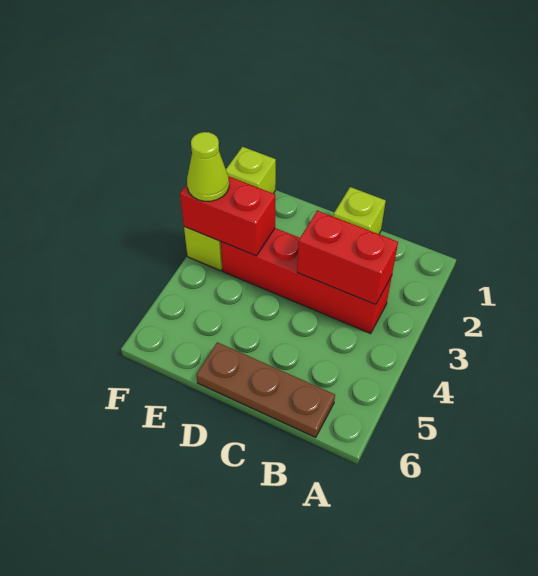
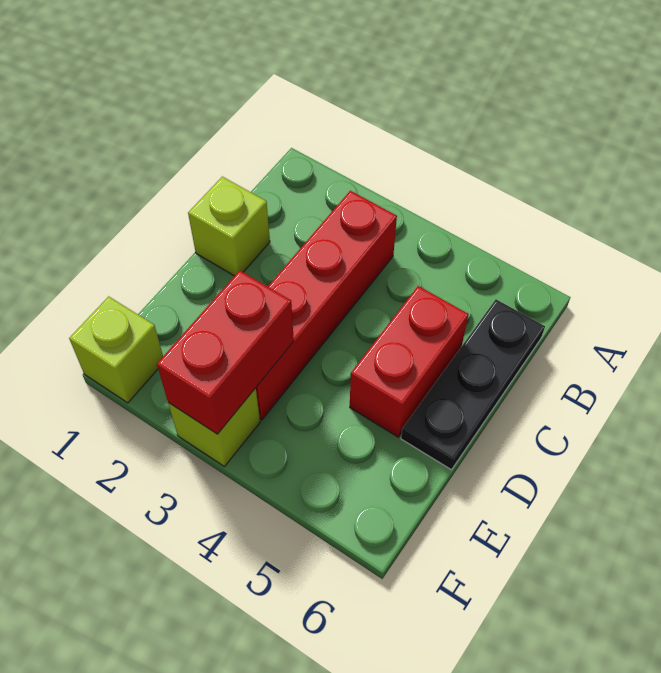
red brick B3:C3 level 2 -> red brick C5:D5 level 1
brown plate B6:D6 level 1 -> black plate B6:D6 level 1
lime cone F3 level 3 -> none

